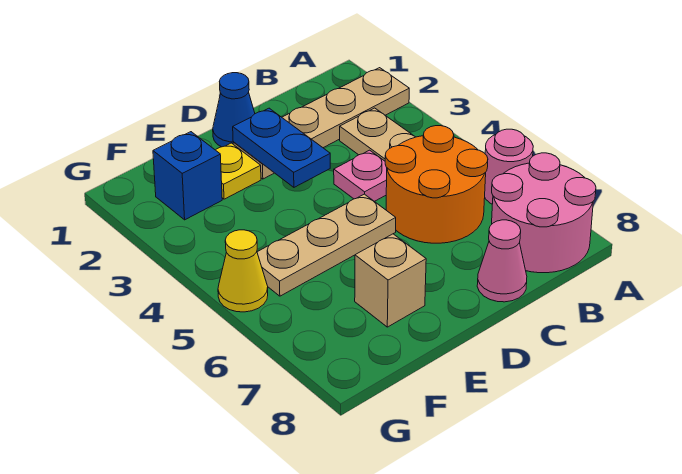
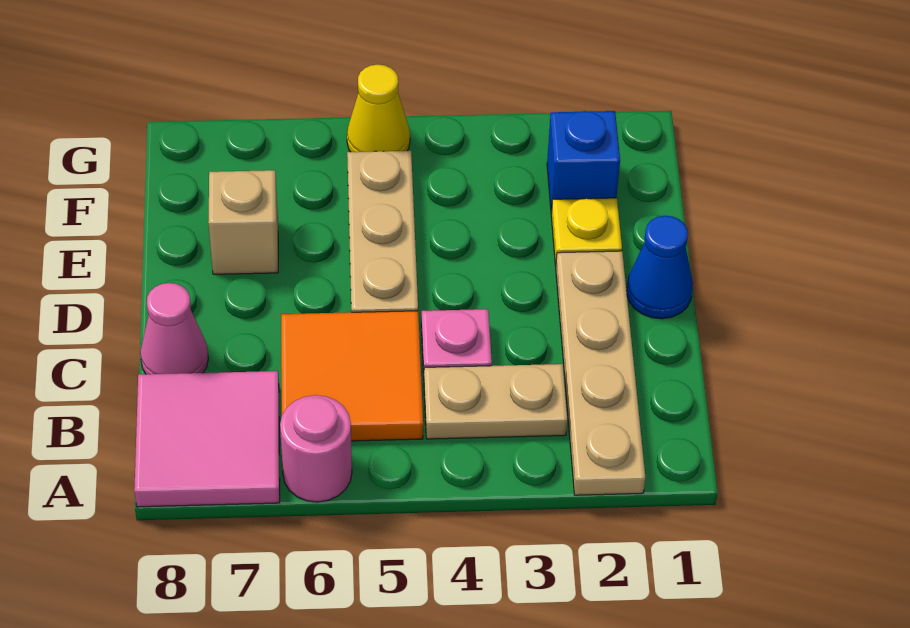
pink round brick A7:B8 level 1 -> pink tile A7:B8 level 1
orange round brick B5:C6 level 1 -> orange tile B5:C6 level 1
blue plate D2:D3 level 2 -> none

